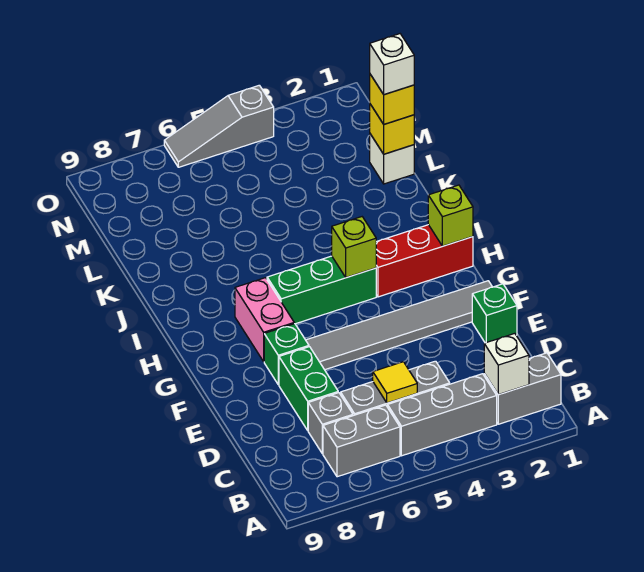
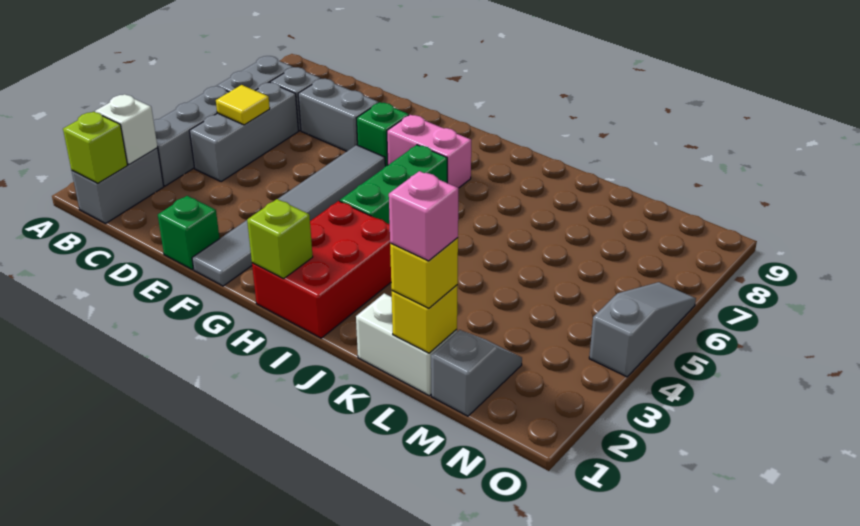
green brick D7:E7 level 1 -> grey brick D7:E7 level 1
red brick H1:H3 level 1 -> red brick H1:I3 level 1
lime brick H4 level 2 -> lime brick B1 level 2
white brick L1 level 1 -> white brick K1:L1 level 1
white brick L1 level 4 -> pink brick L1 level 4
none -> grey slope M1:M2 level 1 top 1

